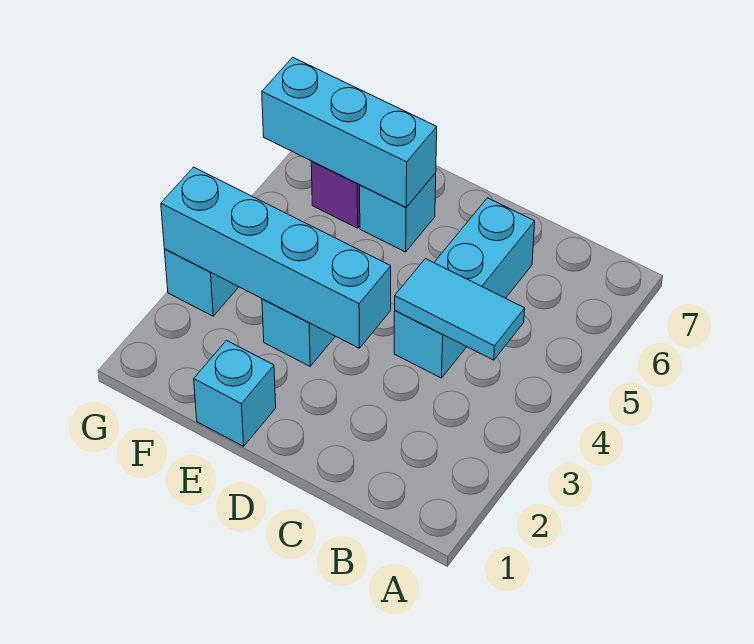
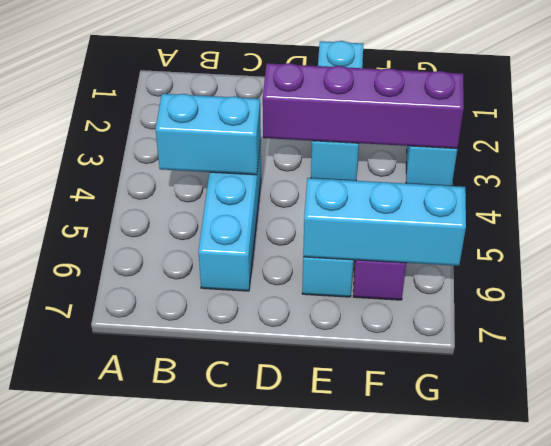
cyan tile B4:C4 level 2 -> cyan brick B4:C4 level 2
cyan brick D3:G3 level 2 -> purple brick D3:G3 level 2

